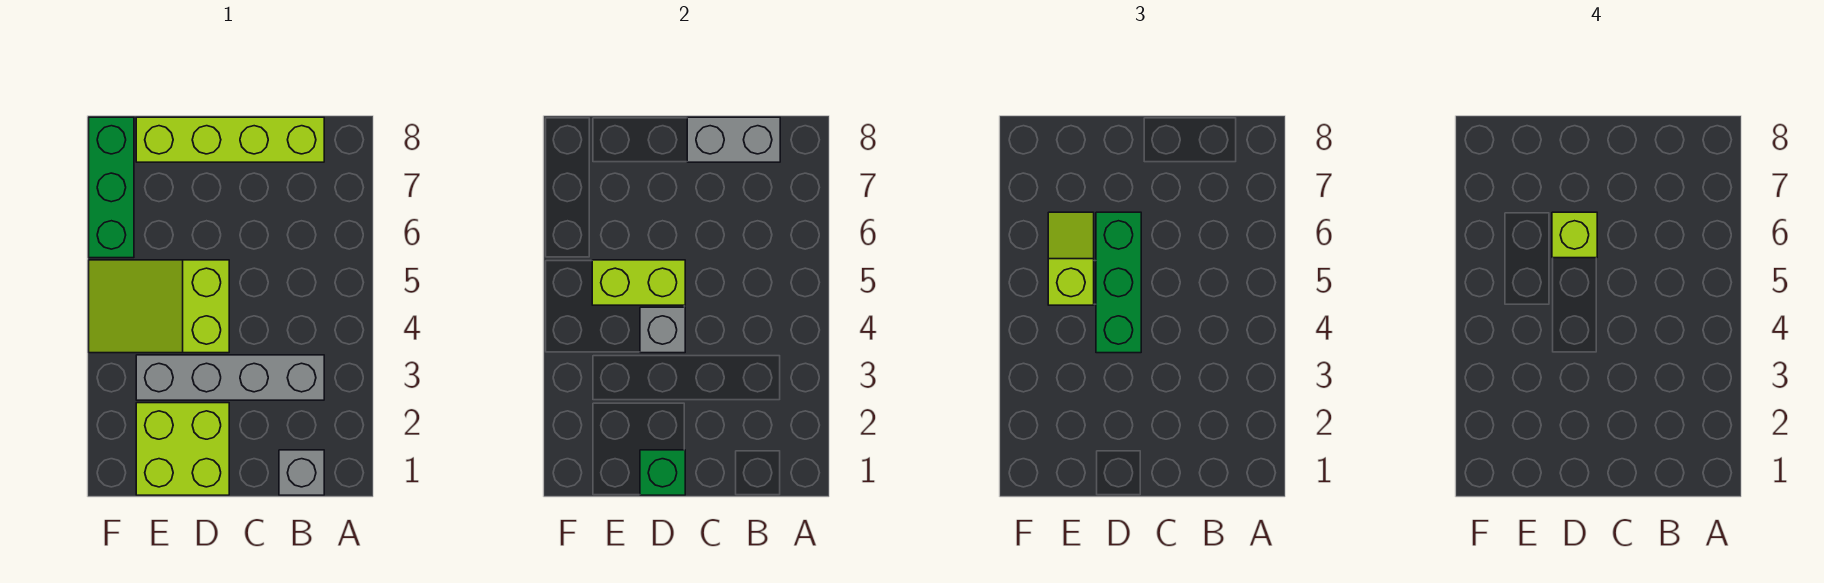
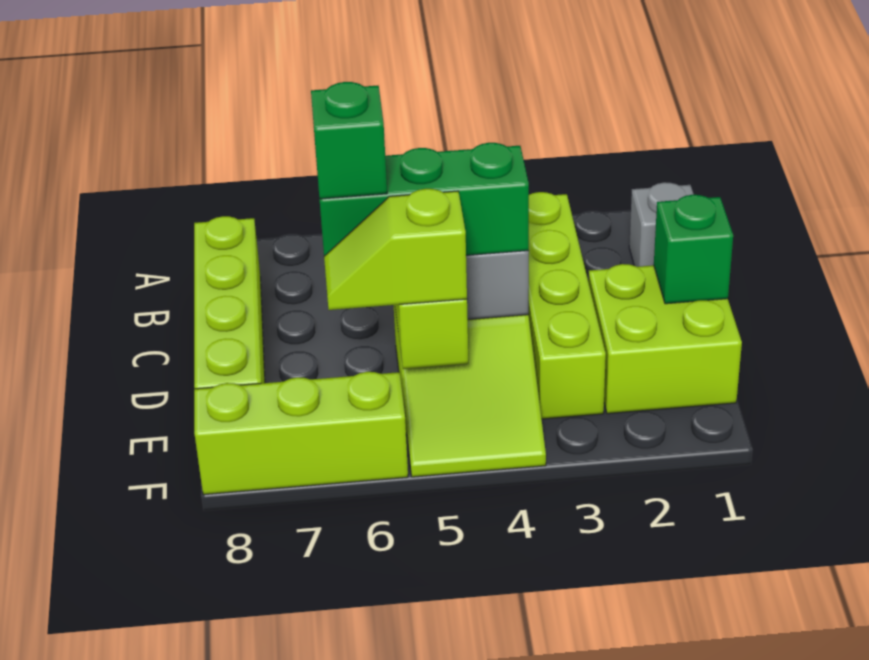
grey brick B3:E3 level 1 -> lime brick B3:E3 level 1
grey brick B8:C8 level 2 -> none
lime brick D6 level 4 -> green brick D6 level 4
green brick F6:F8 level 1 -> lime brick F6:F8 level 1

